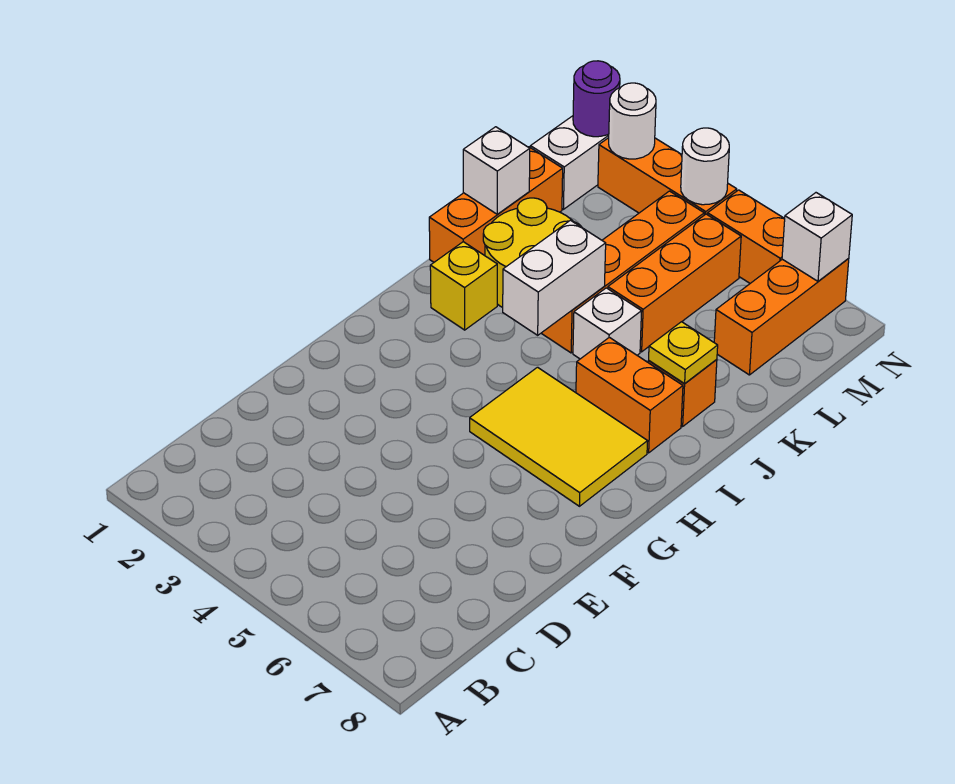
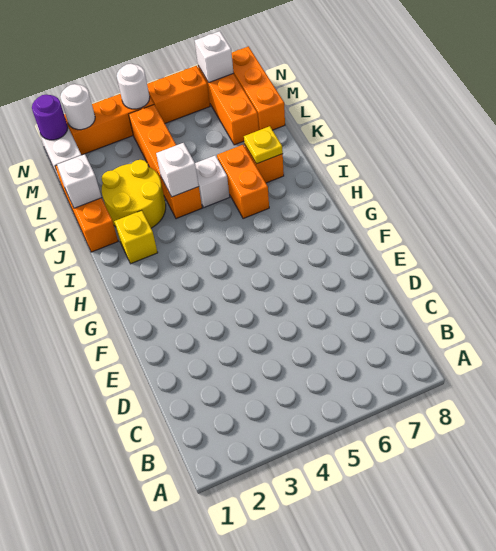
yellow tile G5:H7 level 1 -> none
white brick I4:J4 level 2 -> white brick J4 level 2
orange brick I6:I7 level 1 -> orange brick I6:J6 level 1
orange brick K5:M5 level 1 -> orange brick L8:N8 level 1

